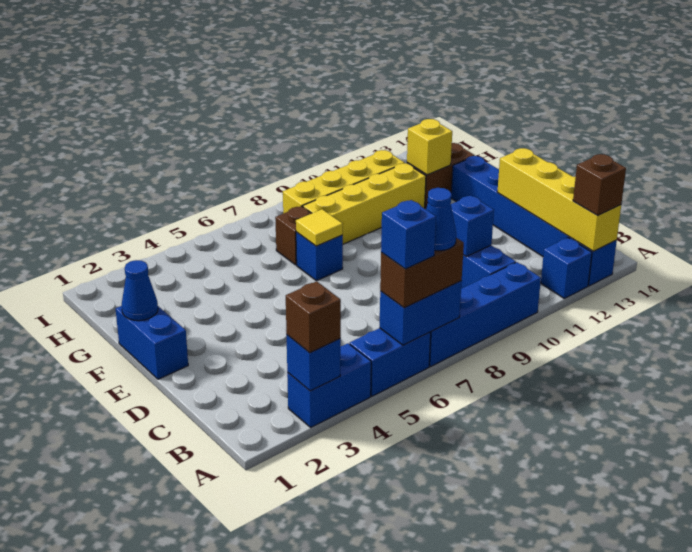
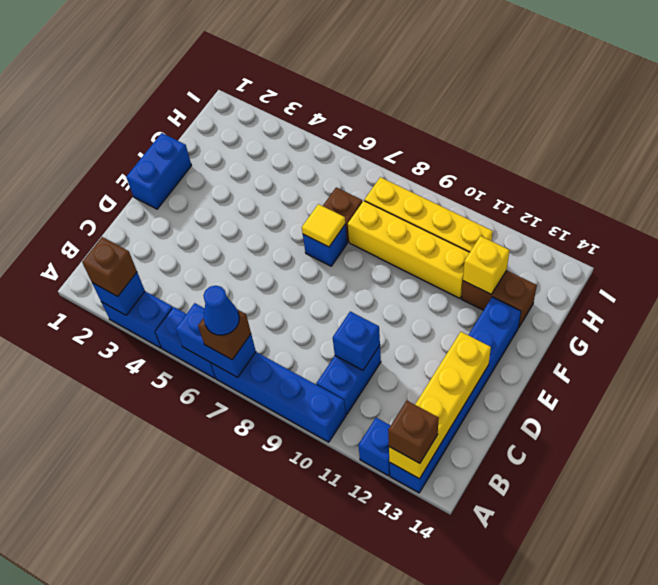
brown brick A6:A7 level 3 -> brown brick A7 level 3
blue brick A6 level 4 -> none
blue cone F1 level 2 -> none

